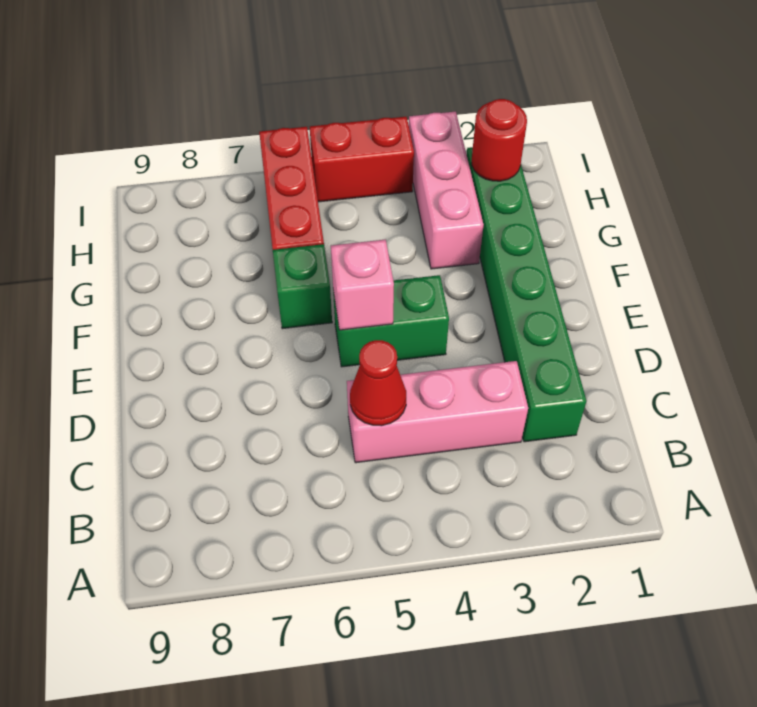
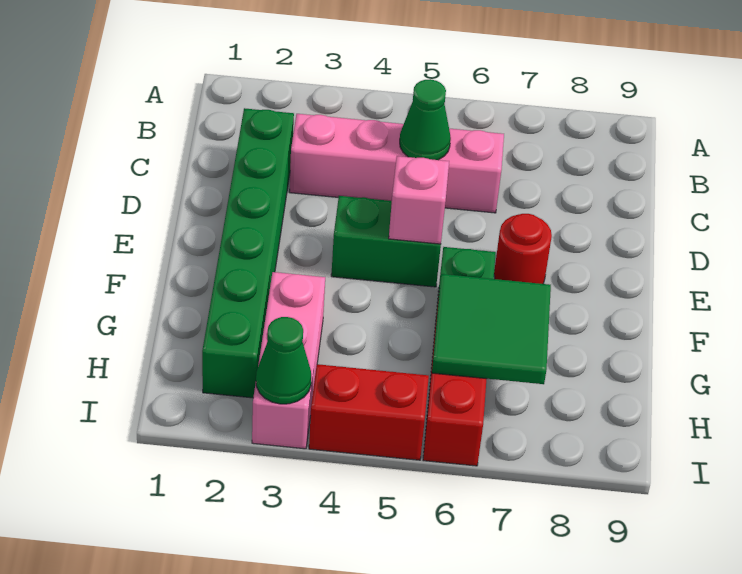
pink brick C3:C5 level 1 -> pink brick C3:C6 level 1
red cone C5 level 2 -> green cone C5 level 2
none -> green tile G6:H7 level 2
red round brick H2 level 2 -> red round brick E7 level 1
none -> green cone I3 level 2

